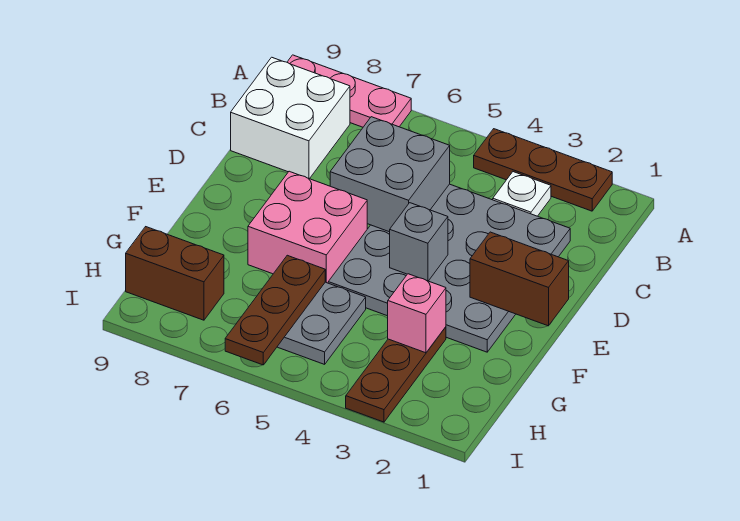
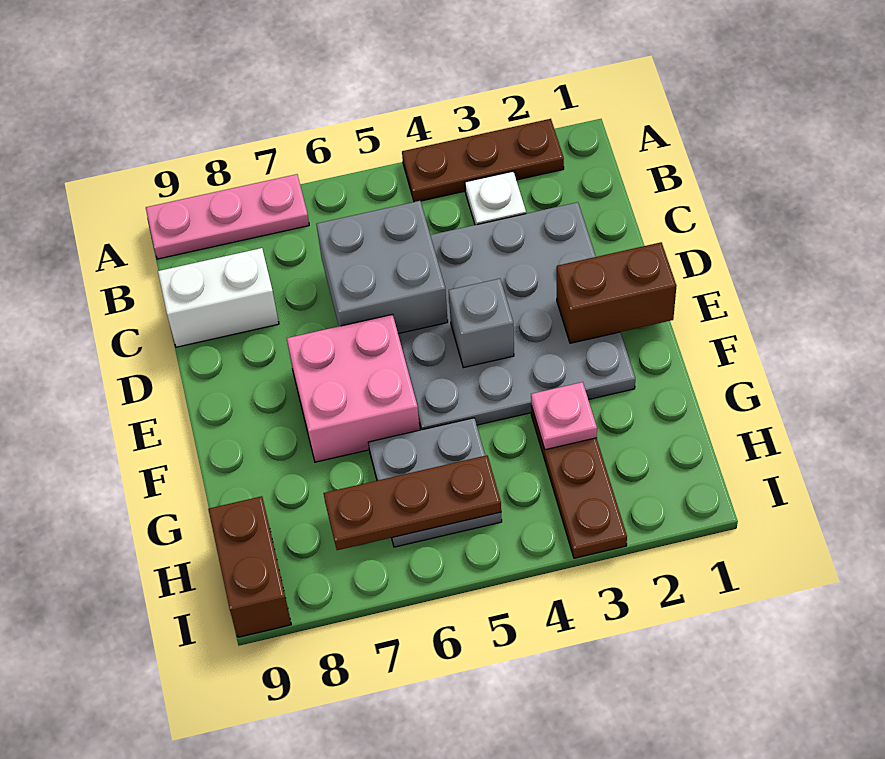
white brick B8:C9 level 1 -> white brick C8:C9 level 1
pink brick G3 level 2 -> pink plate G3 level 2
brown plate G6:I6 level 2 -> brown plate H5:H7 level 2
brown brick H8:H9 level 1 -> brown brick H9:I9 level 1

